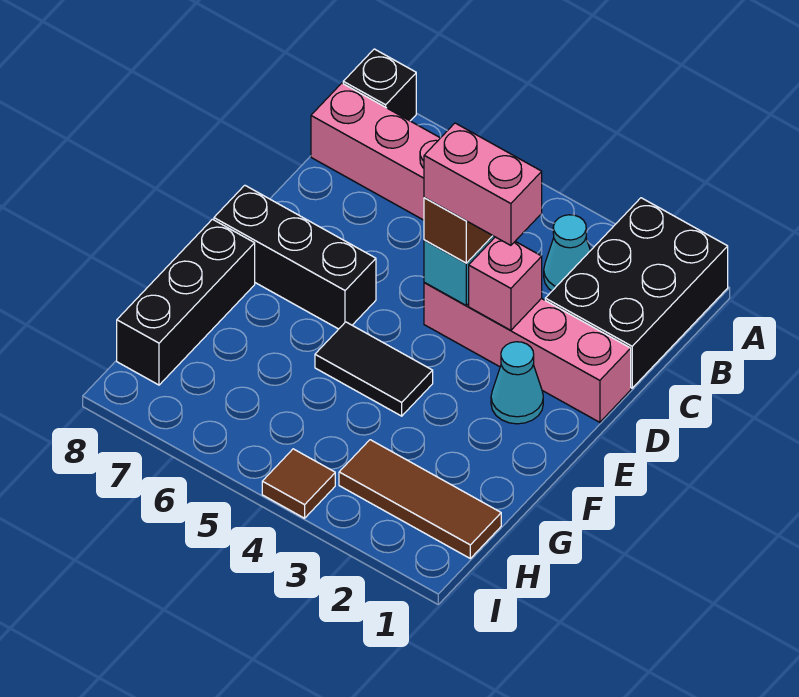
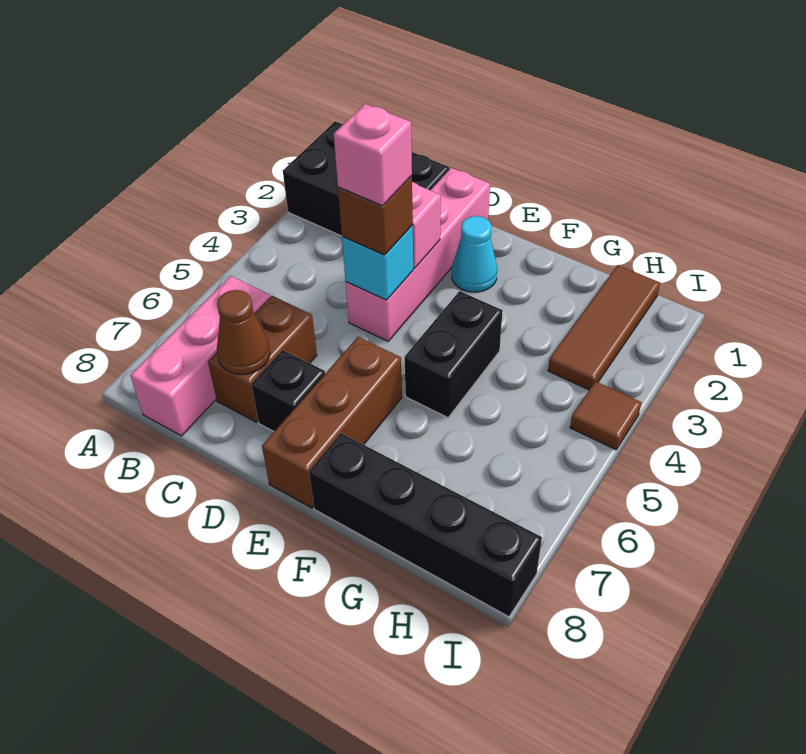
black brick A8 level 1 -> black brick D7 level 1
cyan cone B3 level 1 -> none
none -> brown brick C6:C7 level 1
none -> brown cone C7 level 2
pink brick D3:D4 level 4 -> pink brick D4 level 4
black brick E6:E8 level 1 -> brown brick E6:E8 level 1
black tile F4:F5 level 1 -> black brick F4:F5 level 1
black brick F8:H8 level 1 -> black brick F8:I8 level 1

